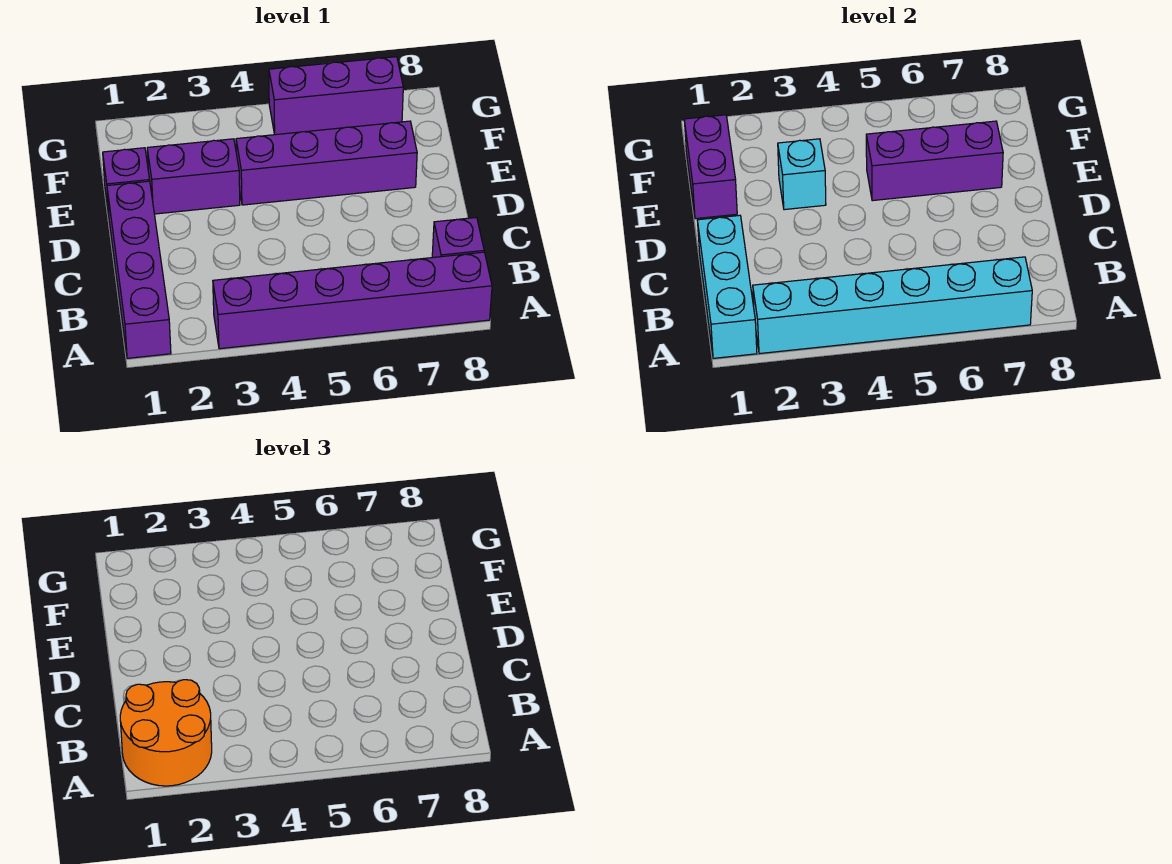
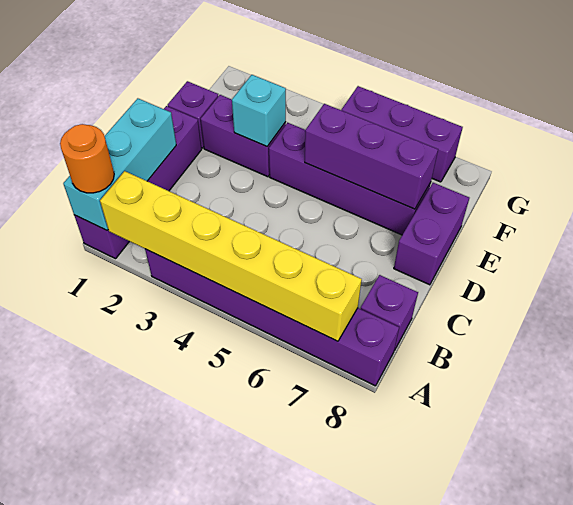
orange round brick A1:B2 level 3 -> orange round brick A1 level 3
cyan brick A2:A7 level 2 -> yellow brick A2:A7 level 2
purple brick E1:F1 level 2 -> purple brick D8:E8 level 1

